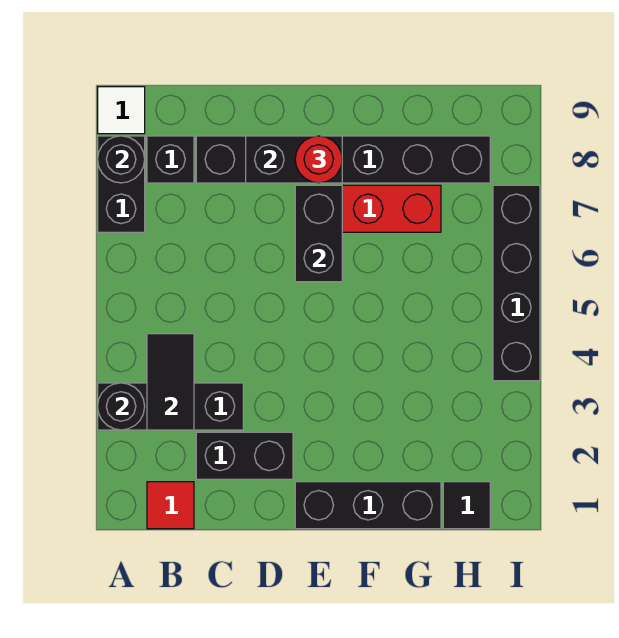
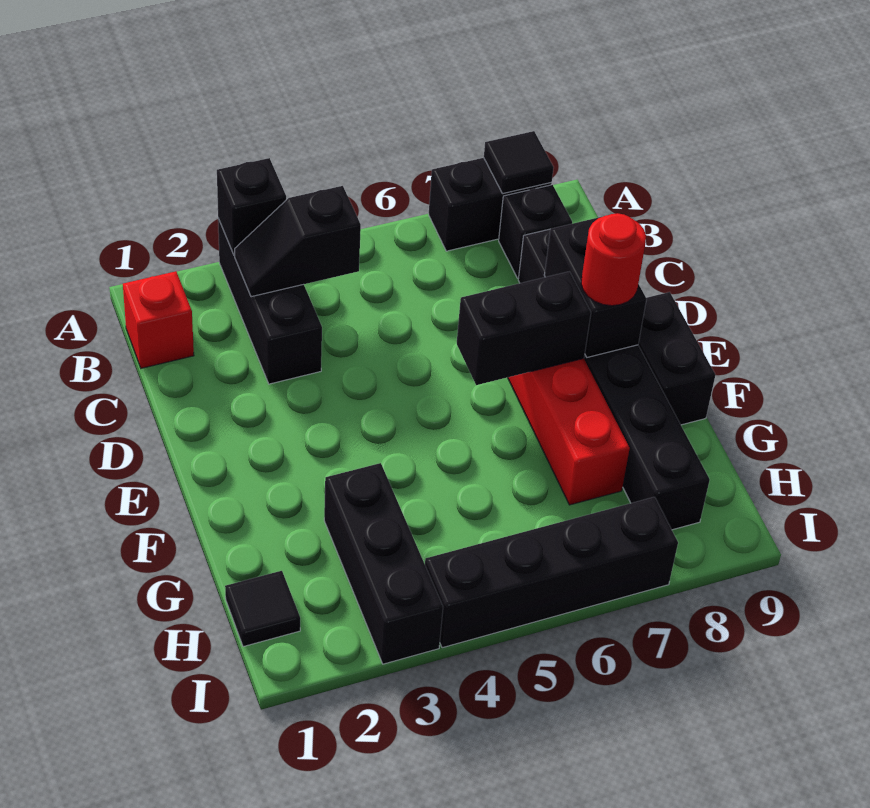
black round brick A3 level 2 -> black brick A3 level 2
black round brick A8 level 2 -> black tile A8 level 2
white tile A9 level 1 -> none
red tile B1 level 1 -> red brick B1 level 1
black tile B3:B4 level 2 -> black slope B3:B4 level 2 top 4
black brick C2:D2 level 1 -> black brick E9:F9 level 1
black brick E1:G1 level 1 -> black brick G3:I3 level 1

